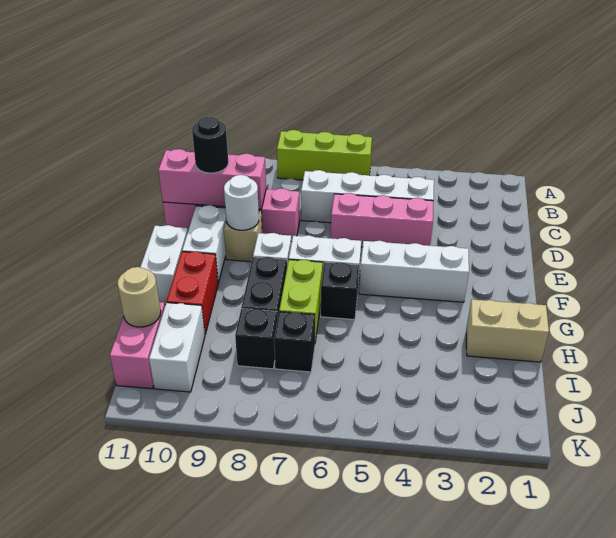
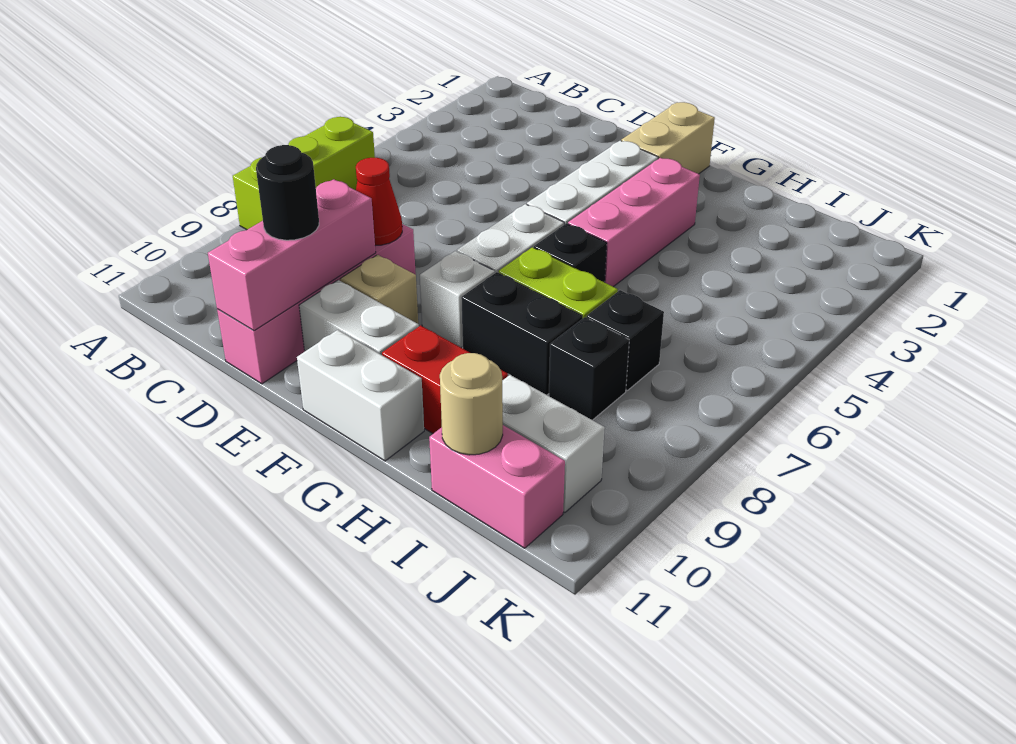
white brick C4:C7 level 1 -> none
pink brick D4:D6 level 1 -> pink brick G3:G5 level 1
none -> red cone D8 level 2
white round brick E9 level 2 -> none
tan brick H1:H2 level 1 -> tan brick F1:F2 level 1

